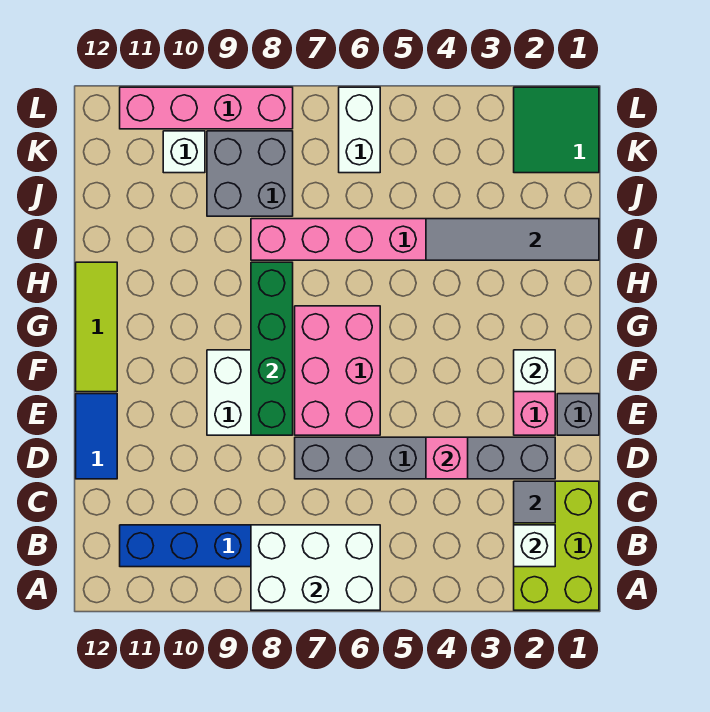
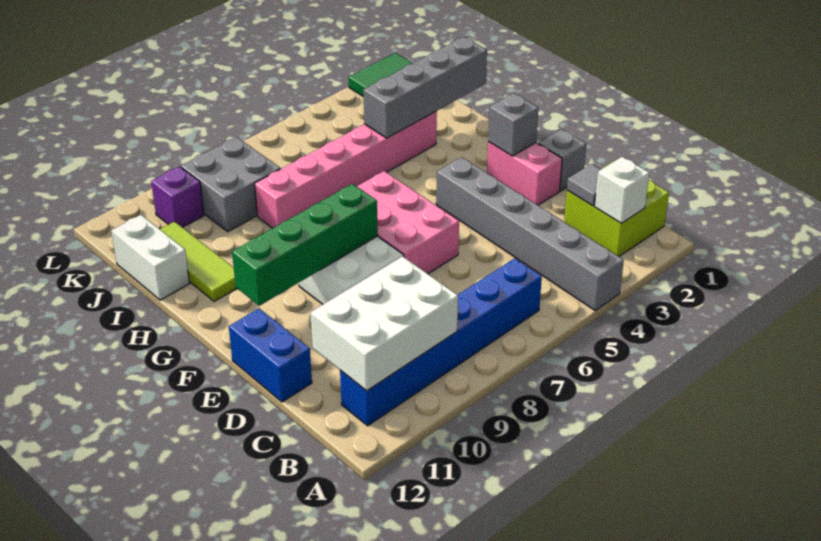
lime brick A1:C2 level 1 -> lime brick B1:C2 level 1
white brick A6:B8 level 2 -> white brick B9:C11 level 2
grey brick D2:D7 level 1 -> grey brick A4:F4 level 1
pink brick D4 level 2 -> none
blue tile D12:E12 level 1 -> blue brick D12:E12 level 1
green brick E8:H8 level 2 -> green brick F8:F11 level 2
white brick F2 level 2 -> grey brick F2 level 2
lime tile F12:H12 level 1 -> lime tile H11:J11 level 1
grey tile I1:I4 level 2 -> grey brick I1:I4 level 2
white brick K6:L6 level 1 -> white brick I12:J12 level 1
white brick K10 level 1 -> purple brick K10 level 1
pink brick L8:L11 level 1 -> none

